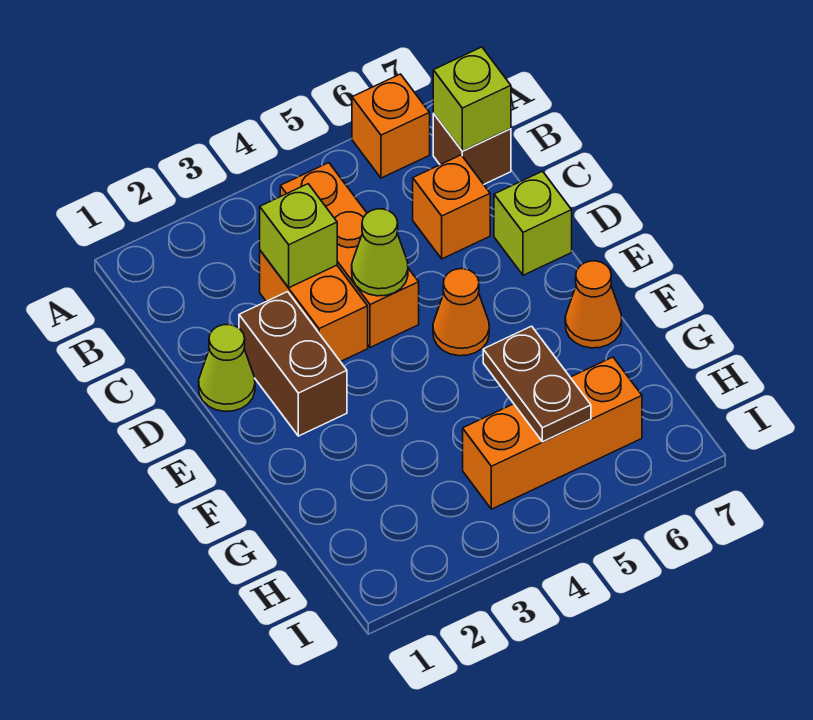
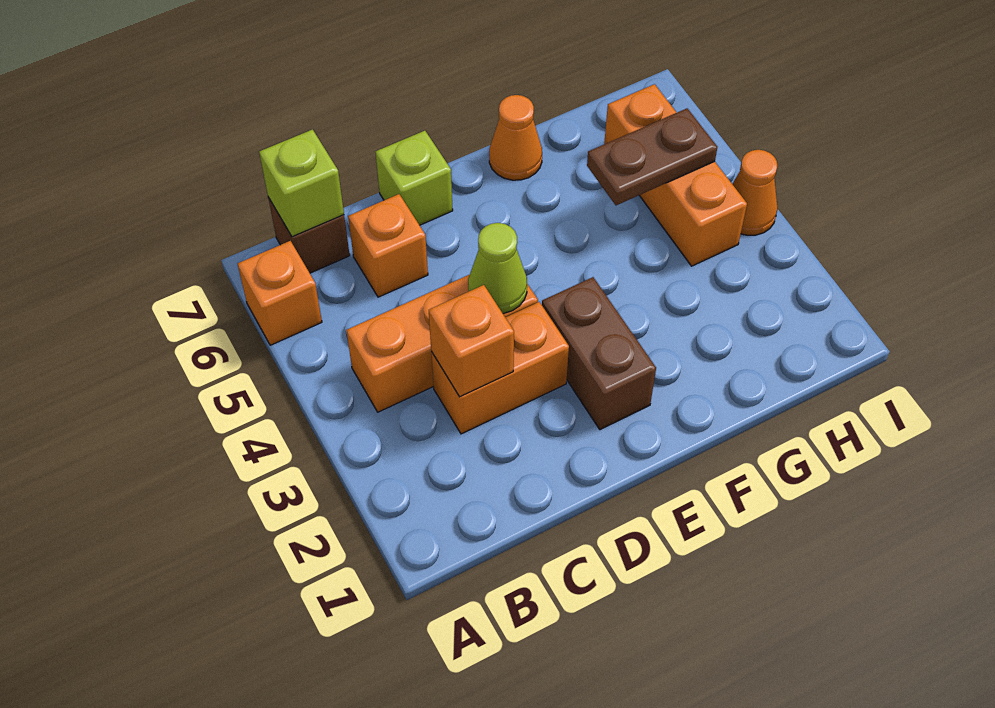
lime brick C3 level 2 -> orange brick C3 level 2
lime cone D1 level 1 -> none
brown brick D2:E2 level 1 -> brown brick E2:E3 level 1
orange cone E5 level 1 -> orange cone I4 level 1

